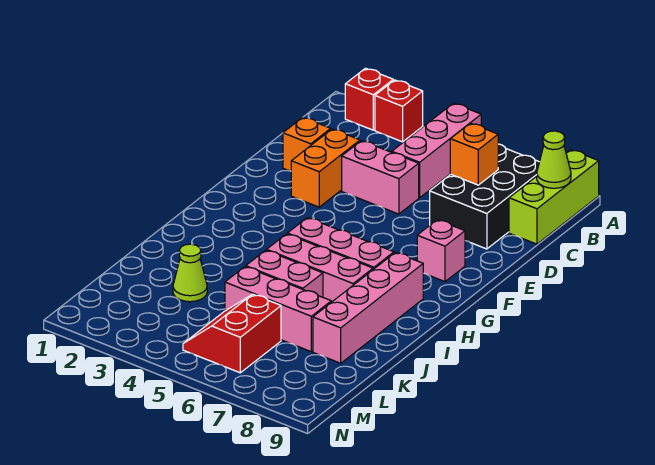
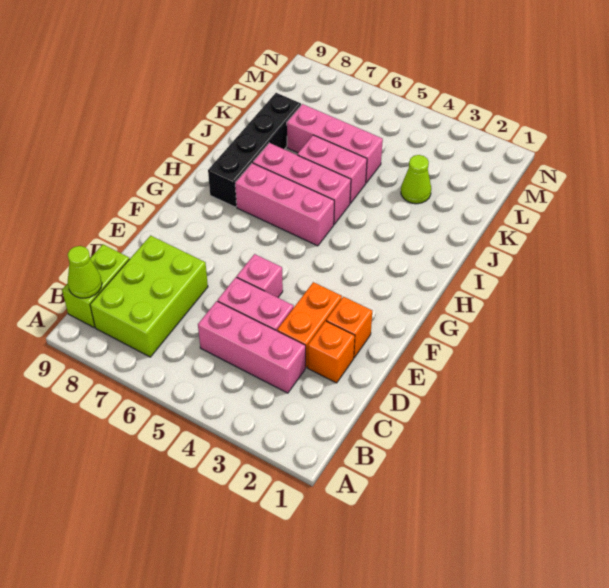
red brick A2 level 1 -> none
red brick A3 level 1 -> none
pink brick A5:C5 level 1 -> pink brick C3:C5 level 1
lime brick A9:C9 level 1 -> lime brick B9:C9 level 1
black brick B7:D8 level 1 -> lime brick B7:D8 level 1
orange brick C7 level 2 -> orange brick E2 level 1
pink brick F8 level 1 -> pink brick E5 level 1
pink brick H8:K8 level 1 -> black brick H8:K8 level 1
red slope L5:M6 level 1 top 6 -> none

